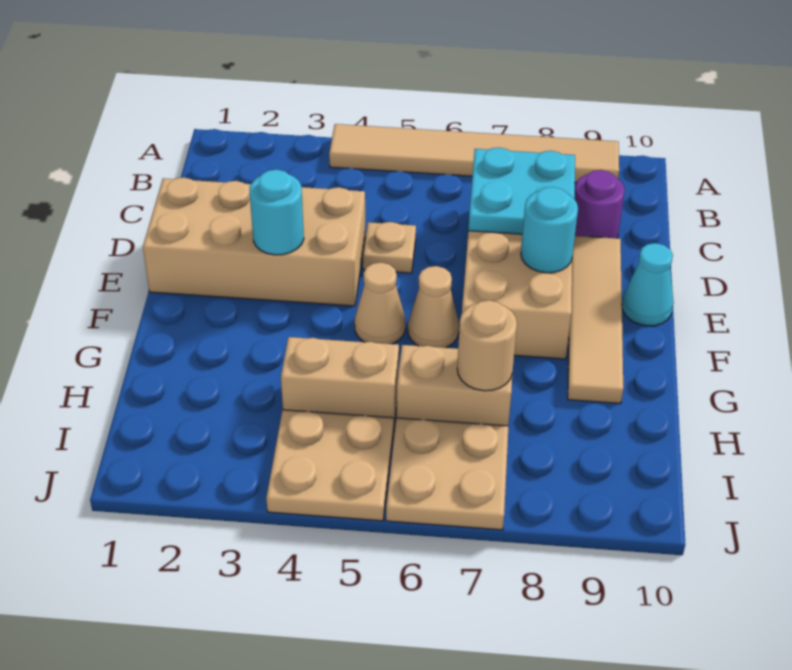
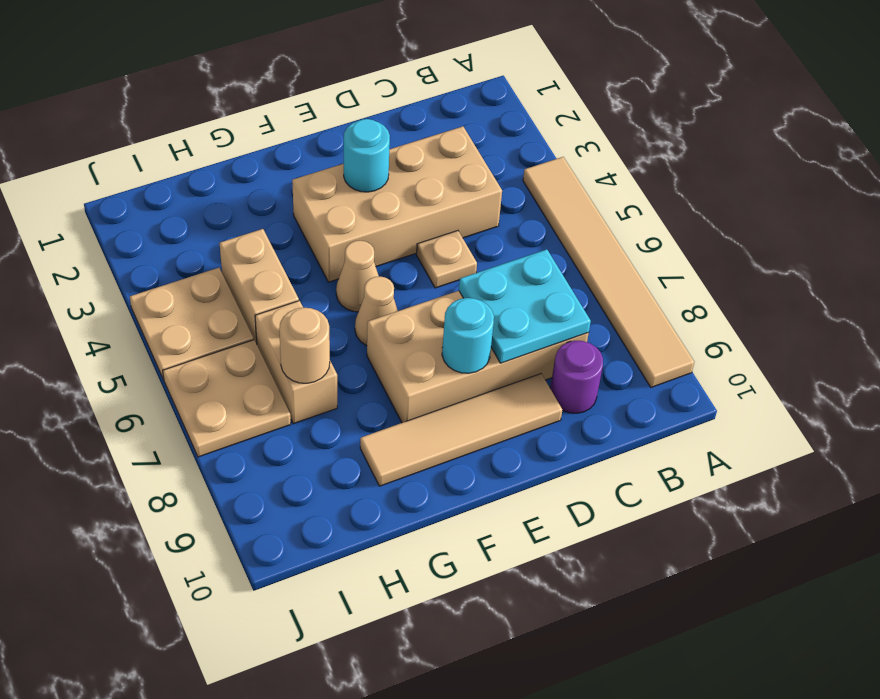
tan brick D1:E4 level 1 -> tan brick C3:F4 level 1
cyan cone E10 level 1 -> none

